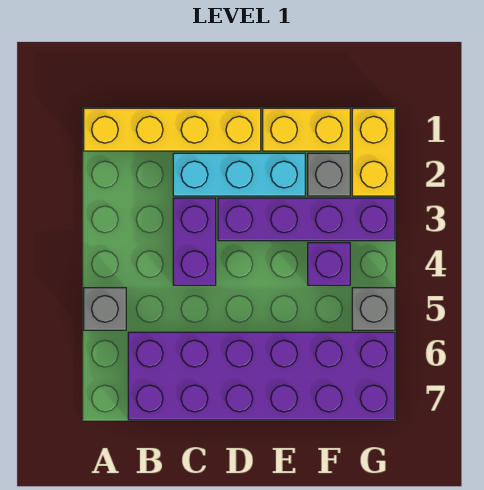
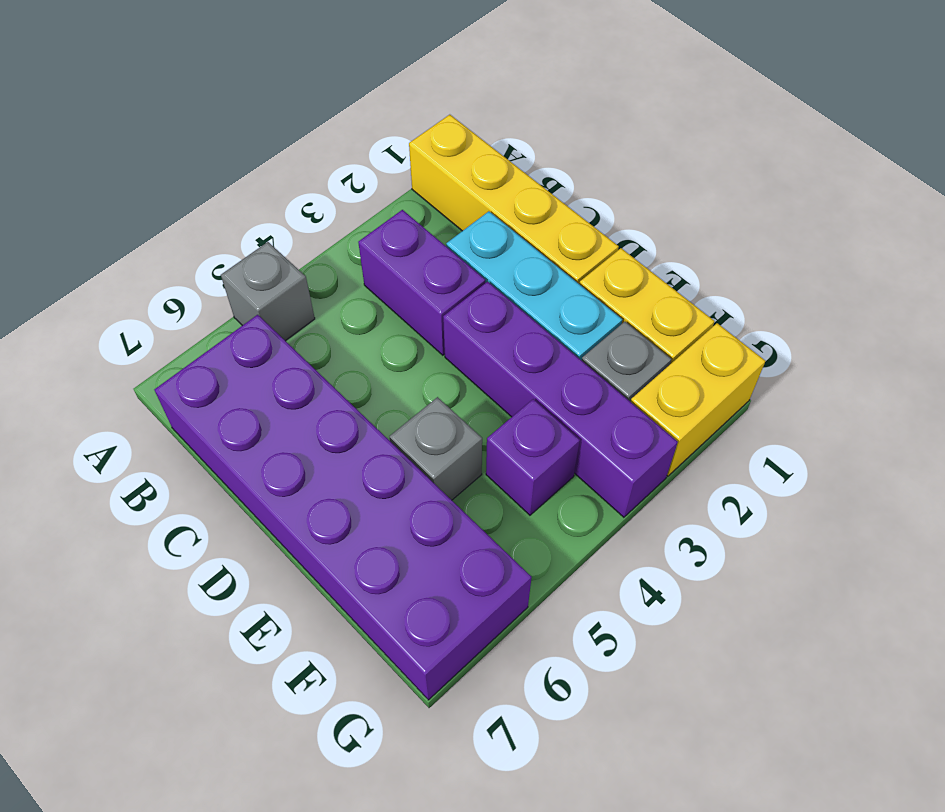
purple brick C3:C4 level 1 -> purple brick B3:C3 level 1
grey brick G5 level 1 -> grey brick E5 level 1

